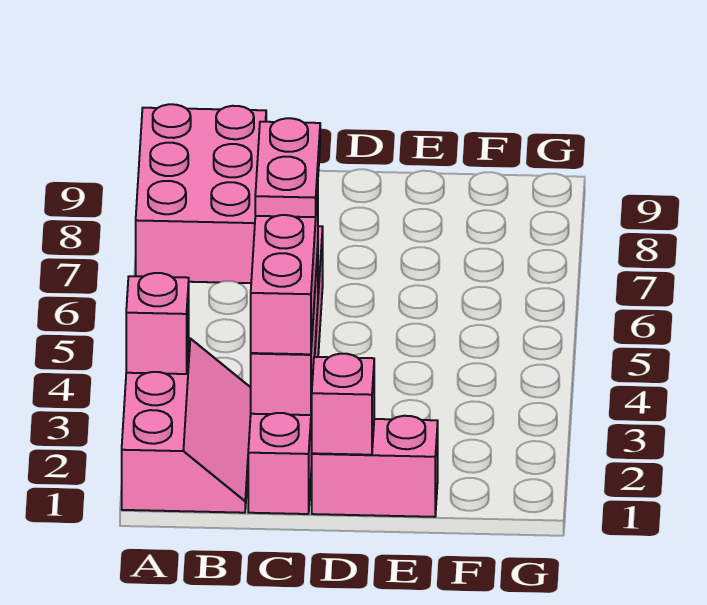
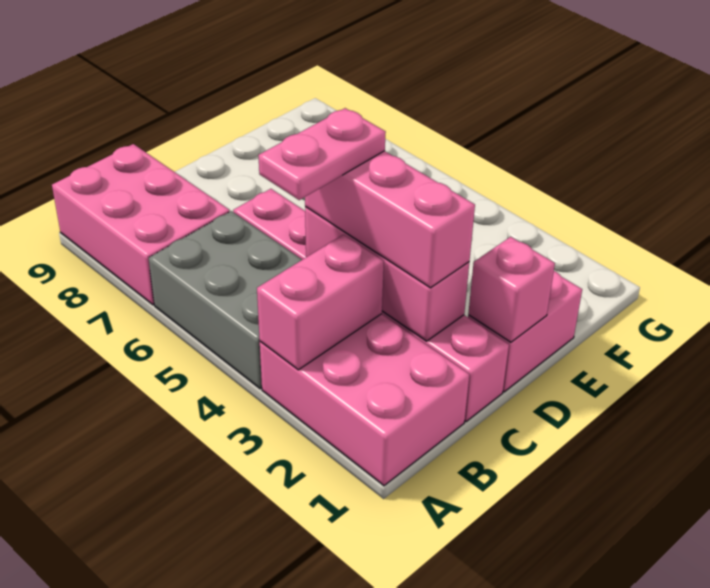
pink slope A1:B3 level 1 top A -> pink brick A1:B3 level 1
pink brick A3 level 2 -> pink brick A3:B3 level 2
none -> grey brick A4:B6 level 1
pink plate C4:C5 level 4 -> pink plate B4:C4 level 4

